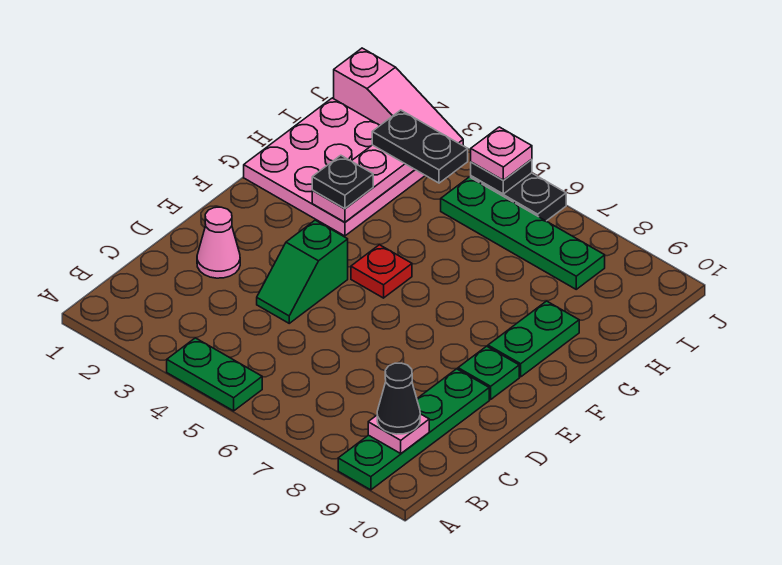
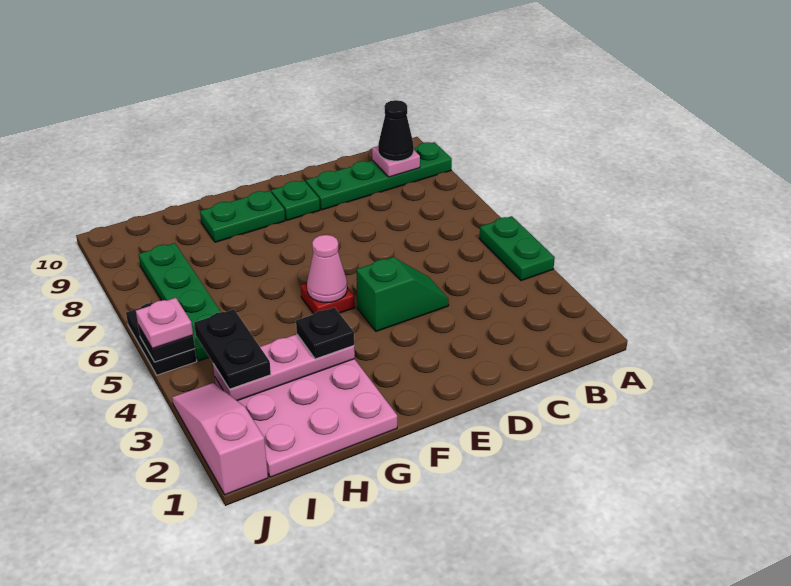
pink cone D2 level 1 -> pink cone F5 level 2

